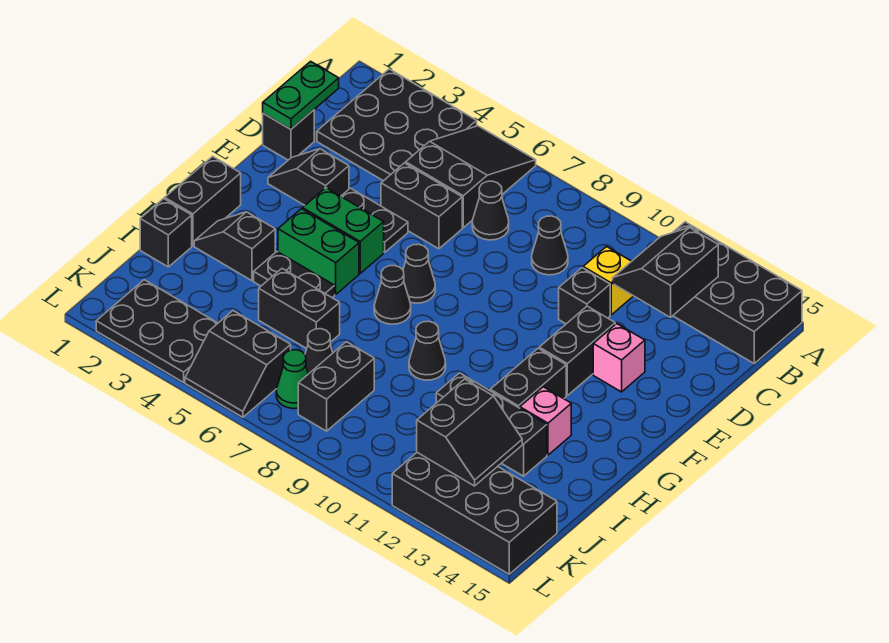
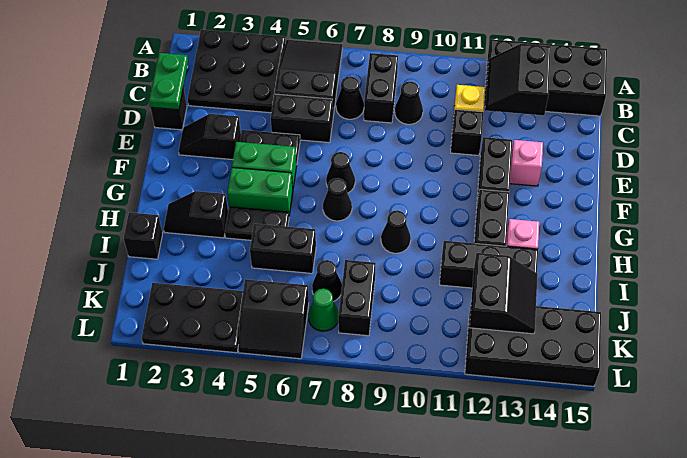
black brick G1:H1 level 1 -> black brick B8:C8 level 1

